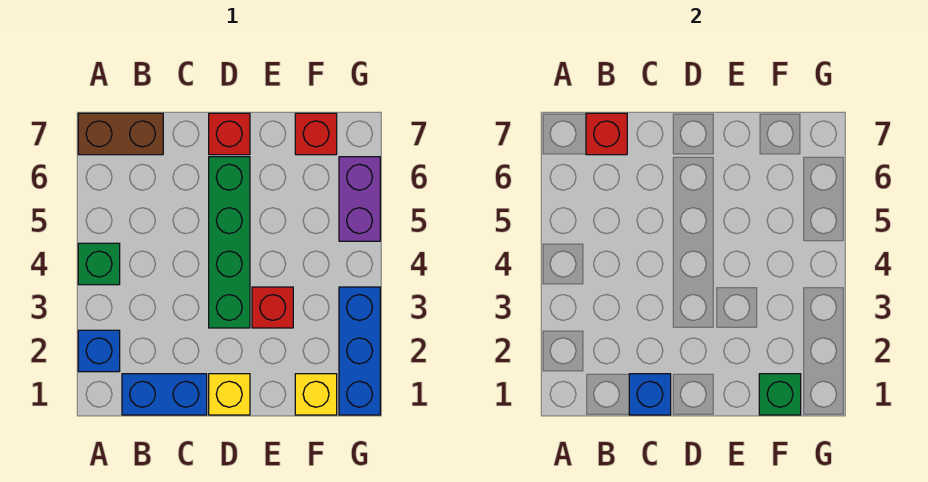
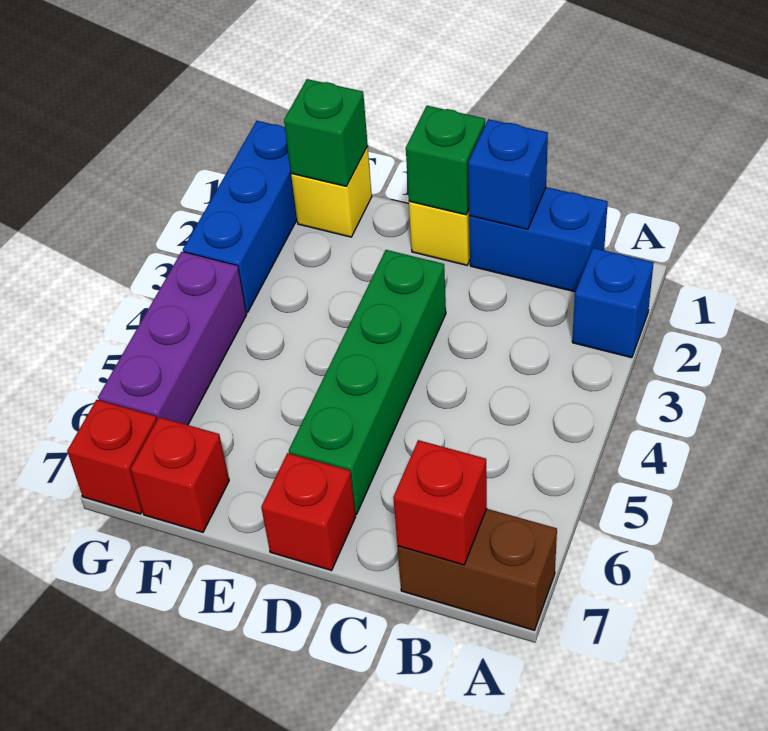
green brick A4 level 1 -> green brick D1 level 2
red brick E3 level 1 -> red brick G7 level 1
purple brick G5:G6 level 1 -> purple brick G4:G6 level 1

